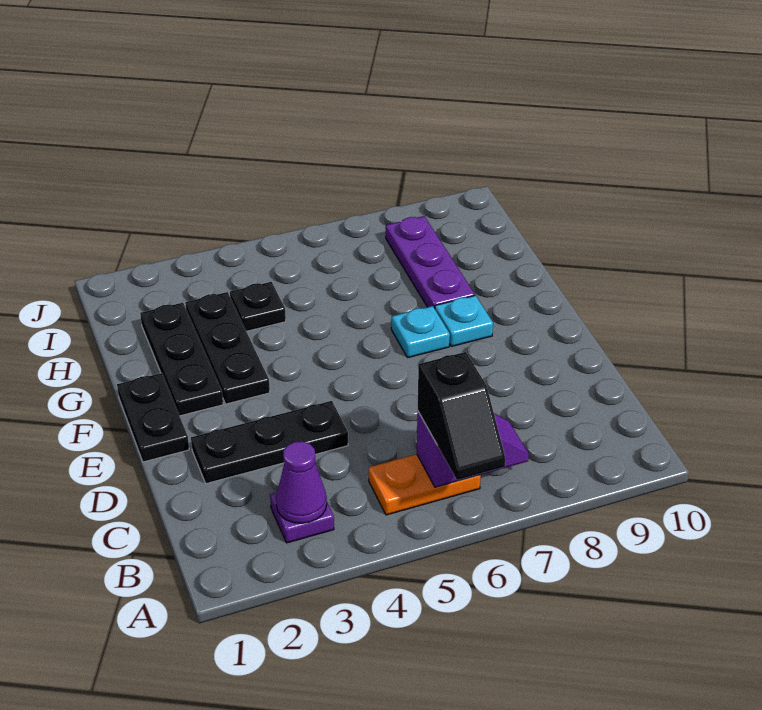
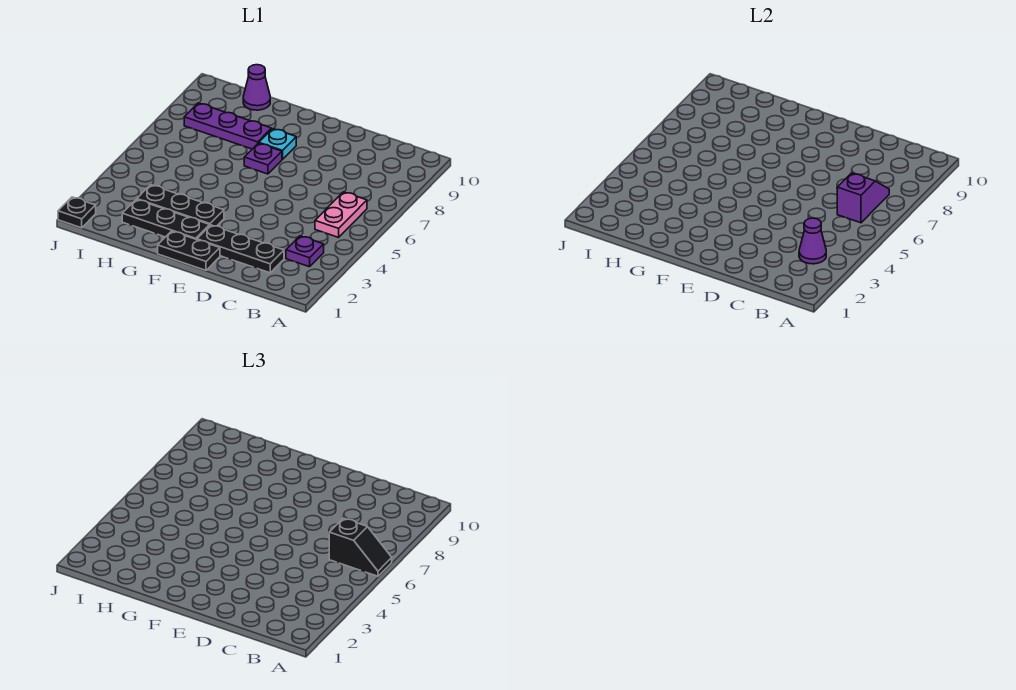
orange plate B5:B6 level 1 -> pink plate B5:B6 level 1
black plate D2:D4 level 1 -> black plate C2:E2 level 1
cyan plate F7 level 1 -> purple plate F7 level 1
black plate H4 level 1 -> black plate J1 level 1
none -> purple cone H10 level 1

